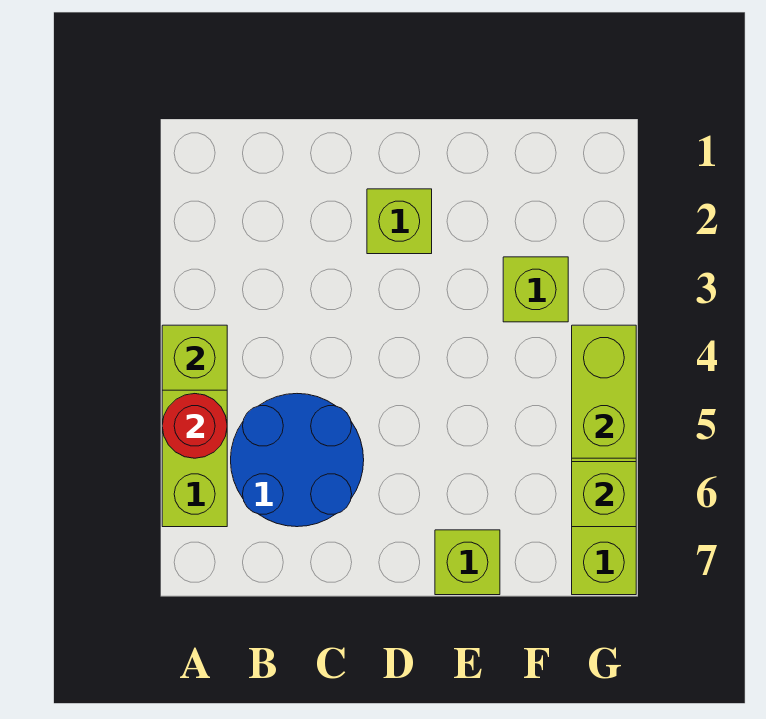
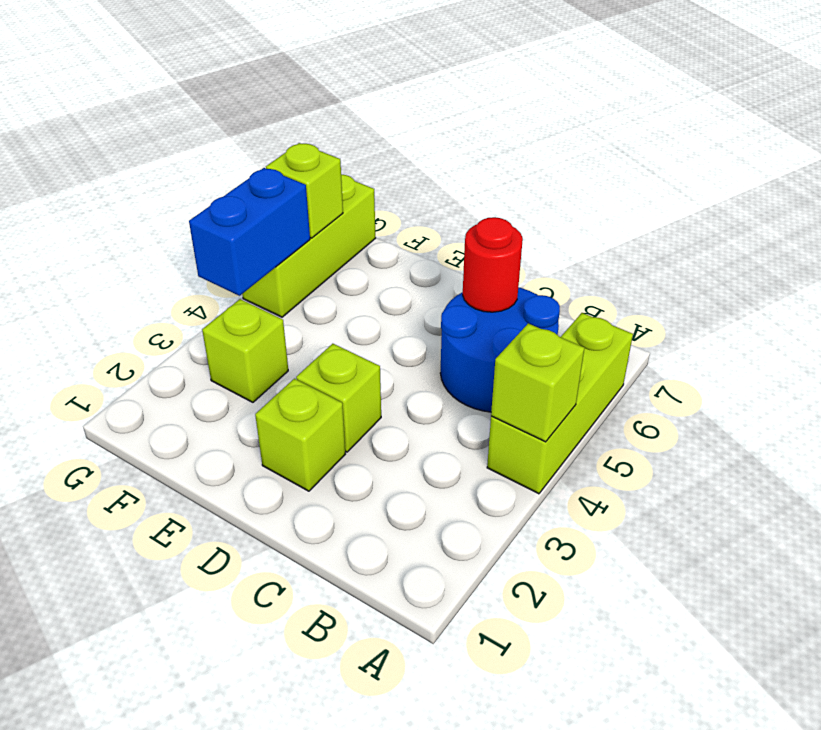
red round brick A5 level 2 -> red round brick C6 level 2
lime brick E7 level 1 -> lime brick D3 level 1
lime brick G4:G5 level 2 -> blue brick G4:G5 level 2

